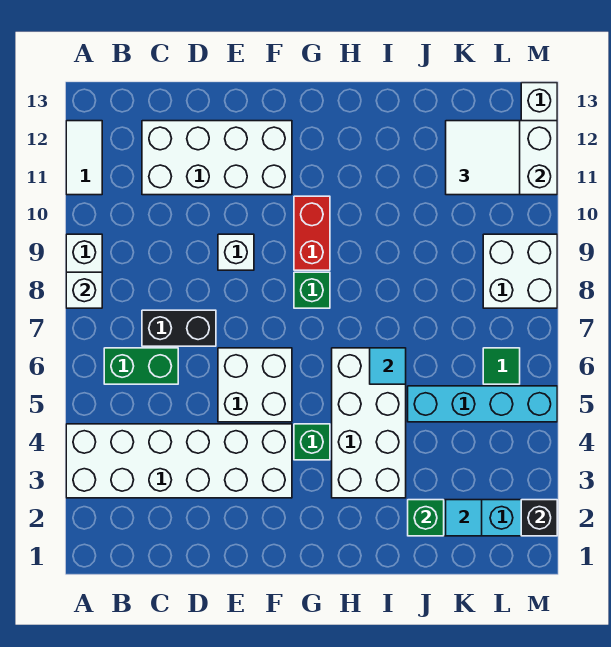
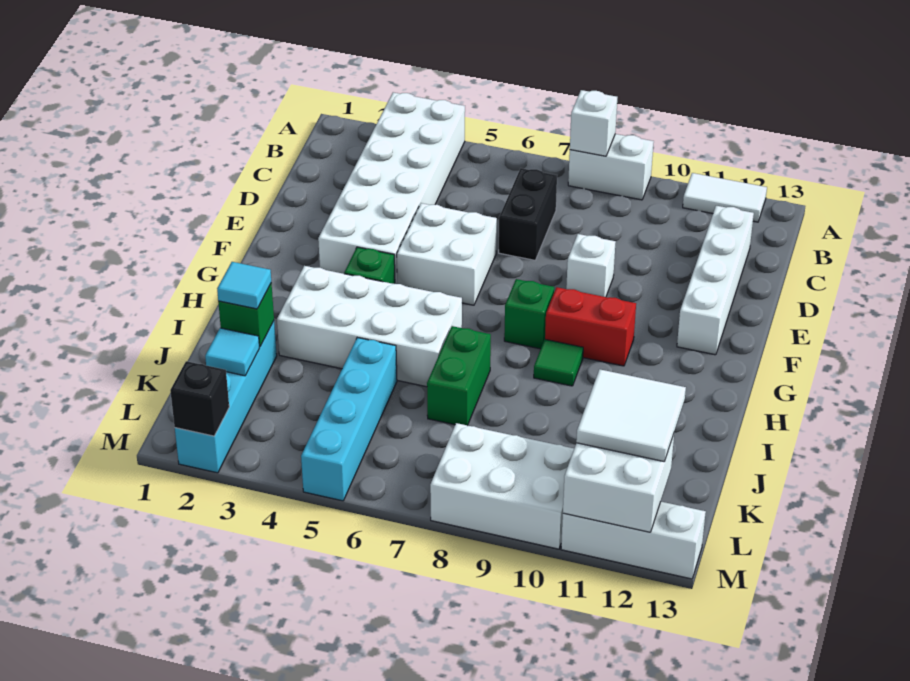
green brick B6:C6 level 1 -> green brick I7:J7 level 1
white brick C11:F12 level 1 -> white brick C12:F12 level 1
cyan tile I6 level 2 -> cyan tile J2 level 3
green tile L6 level 1 -> green tile H9 level 1
white brick L8:M9 level 1 -> white brick L8:M10 level 1

